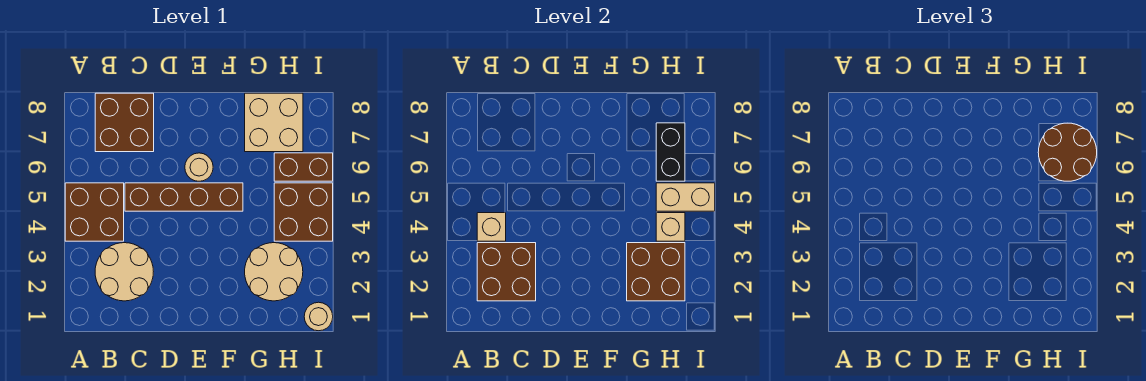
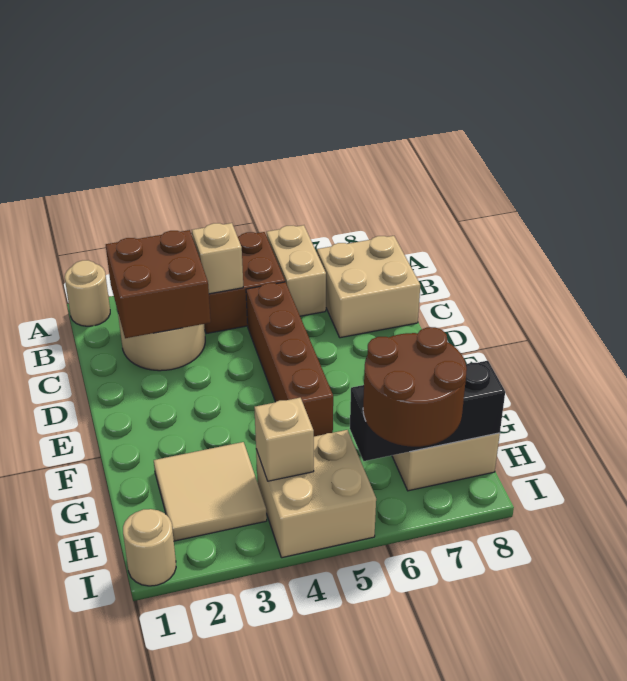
brown brick B7:C8 level 1 -> tan brick B7:C8 level 1
tan round brick E6 level 1 -> tan round brick A1 level 1
tan round brick G2:H3 level 1 -> tan tile G2:H3 level 1
brown brick G2:H3 level 2 -> none
brown brick H4:I5 level 1 -> tan brick H4:I5 level 1
tan brick H5:I5 level 2 -> tan brick A6:B6 level 1
brown brick H6:I6 level 1 -> none
black brick H6:H7 level 2 -> black brick H6:H8 level 2

